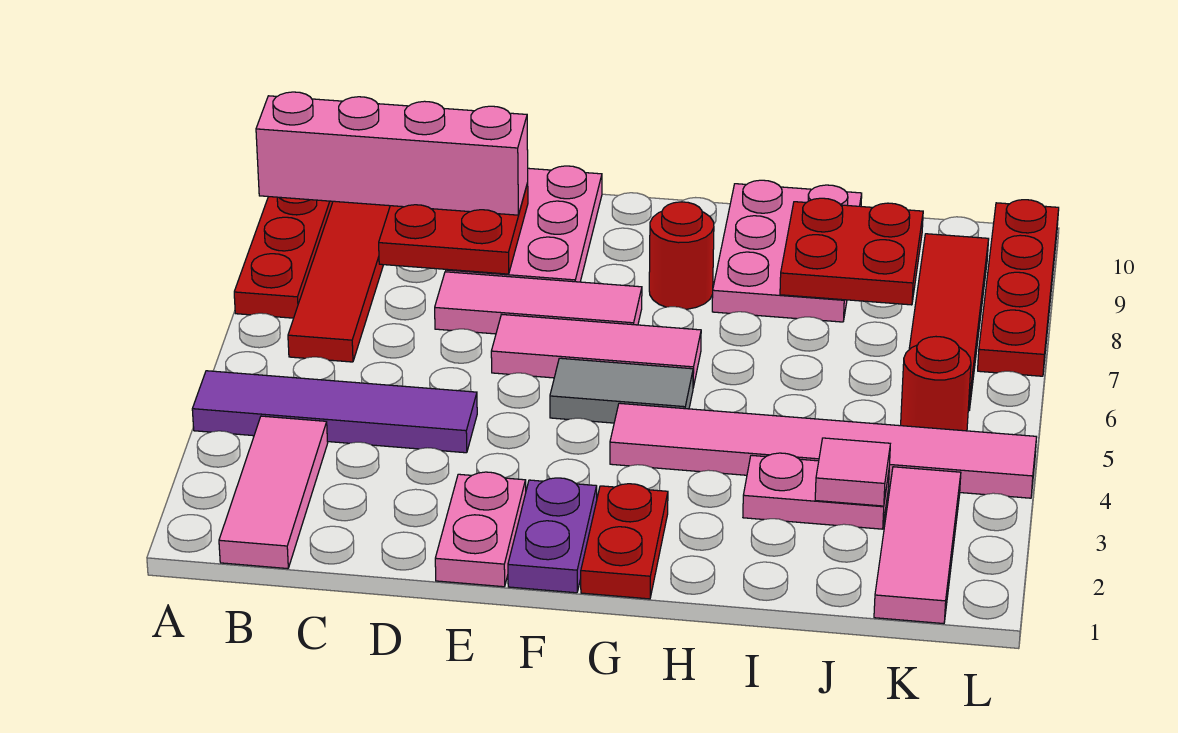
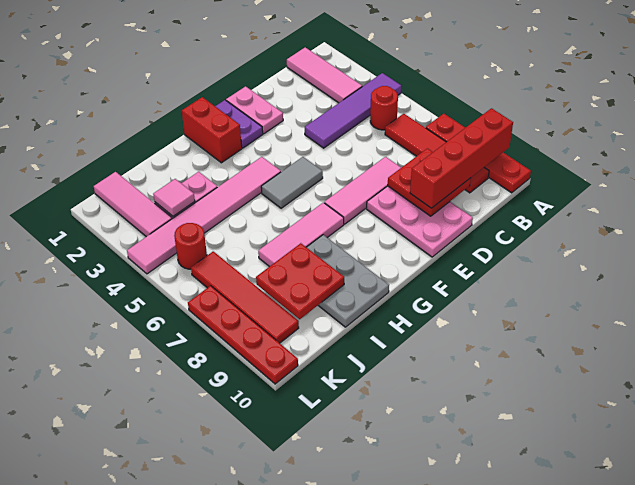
pink brick A9:D9 level 3 -> red brick A9:D9 level 3
pink tile E6:G6 level 1 -> pink tile G7:I7 level 1
red plate G1:G2 level 1 -> red brick G1:G2 level 1
red round brick G8 level 1 -> red round brick B5 level 1
pink plate H8:I10 level 1 -> grey plate H8:I10 level 1

